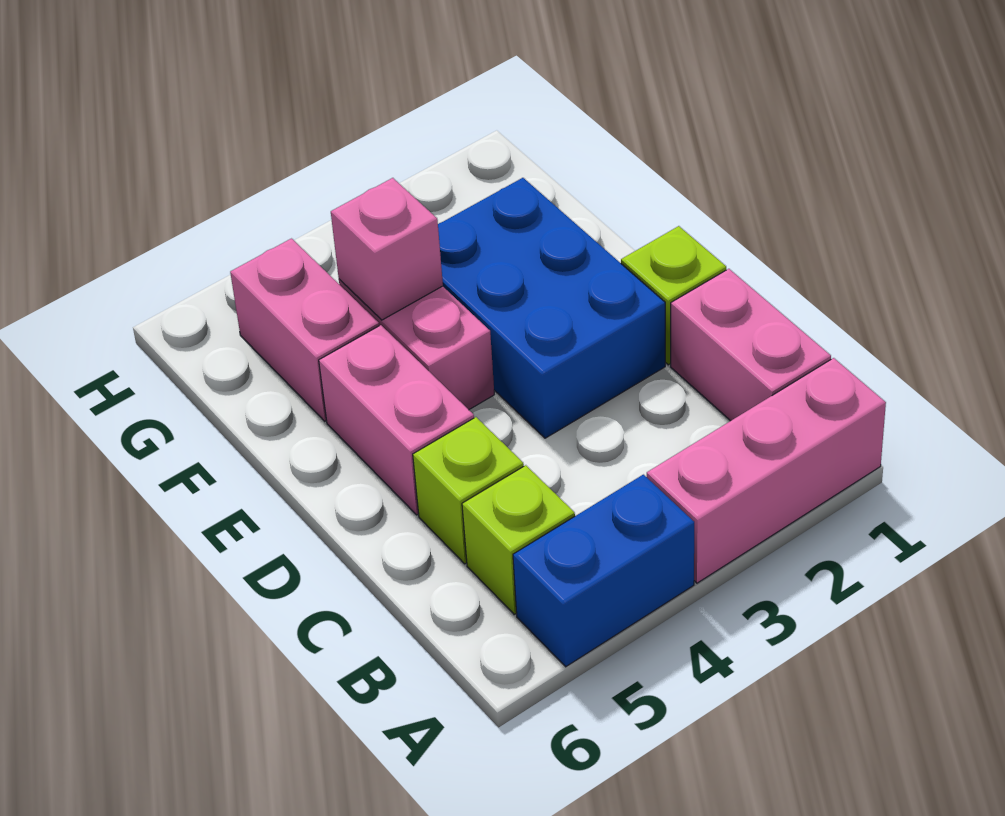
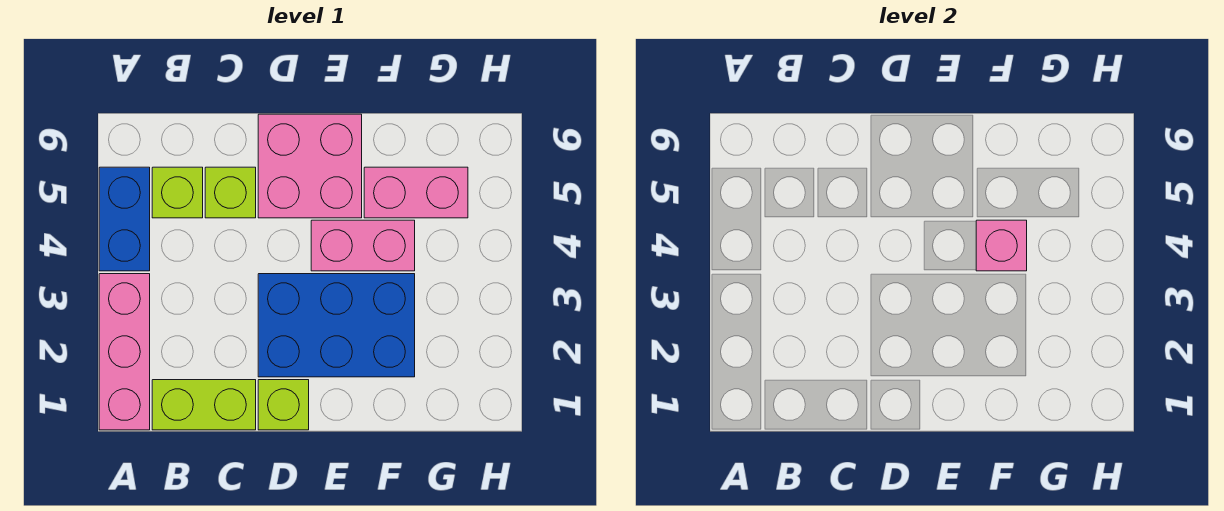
pink brick B1:C1 level 1 -> lime brick B1:C1 level 1
pink brick D5:E5 level 1 -> pink brick D5:E6 level 1

